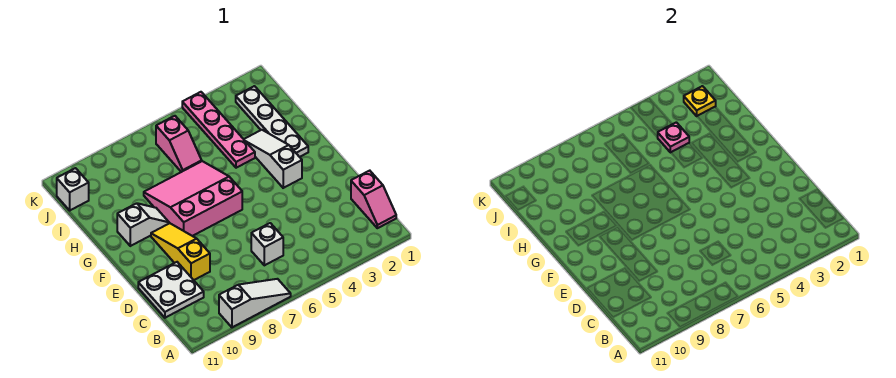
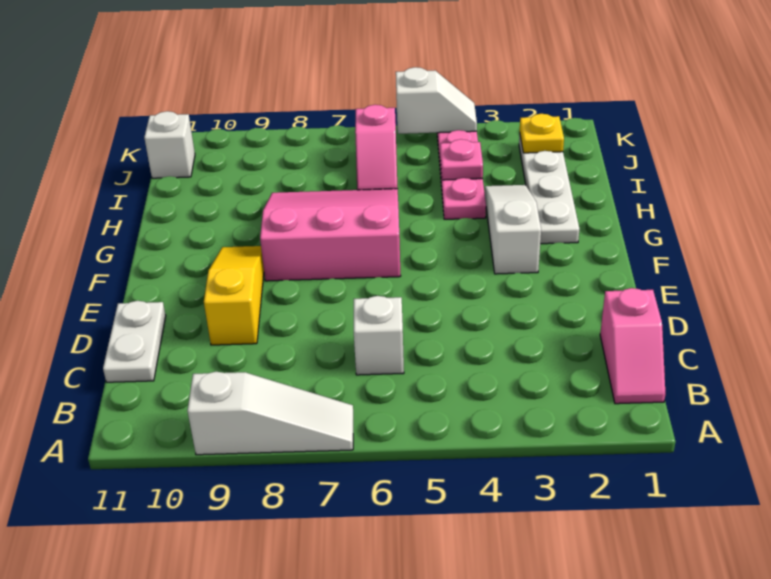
white plate C10:D11 level 1 -> white plate C11:D11 level 1
white slope G9:G10 level 1 top 10 -> white slope K4:K5 level 2 top 5

